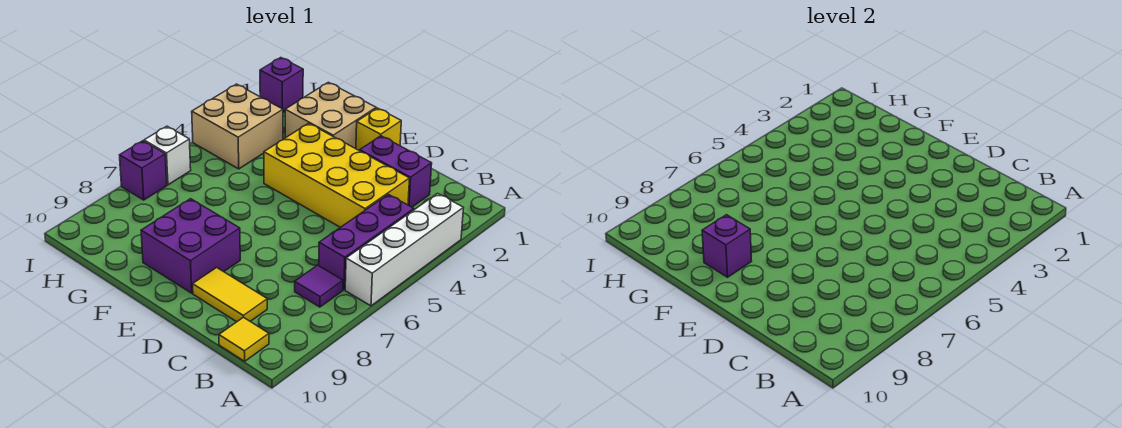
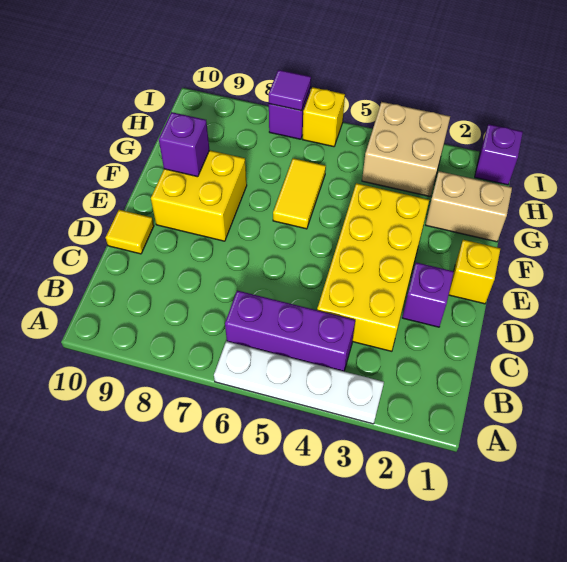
white brick A3:A6 level 1 -> white plate A3:A6 level 1
purple tile B7 level 1 -> purple tile I7 level 2
yellow tile B10 level 1 -> yellow tile D10 level 1
purple brick C2:D2 level 1 -> purple brick D2 level 1
yellow tile C9:D9 level 1 -> yellow tile F6:G6 level 1
purple brick E8:F9 level 1 -> yellow brick E8:F9 level 1
tan brick F1:G2 level 1 -> tan brick G1:G2 level 1
white brick I6 level 1 -> yellow brick I6 level 1

